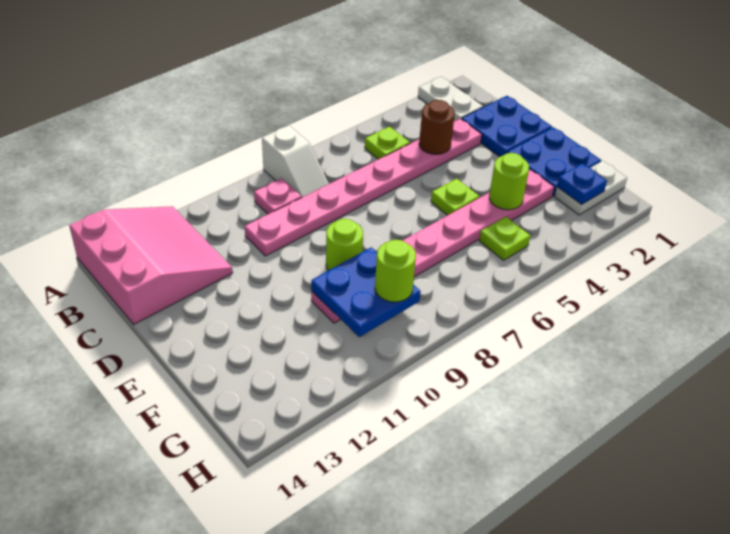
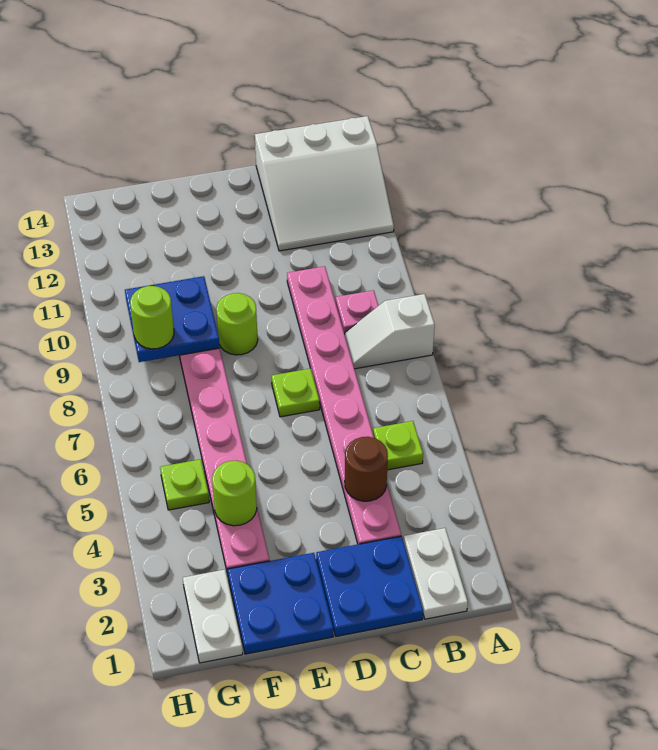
white plate A2:B2 level 1 -> white plate B1:B2 level 1
pink slope A12:C14 level 1 top 14 -> white slope A12:C14 level 1 top 14
lime plate E5 level 1 -> lime plate D7 level 1
blue plate G2 level 2 -> none

